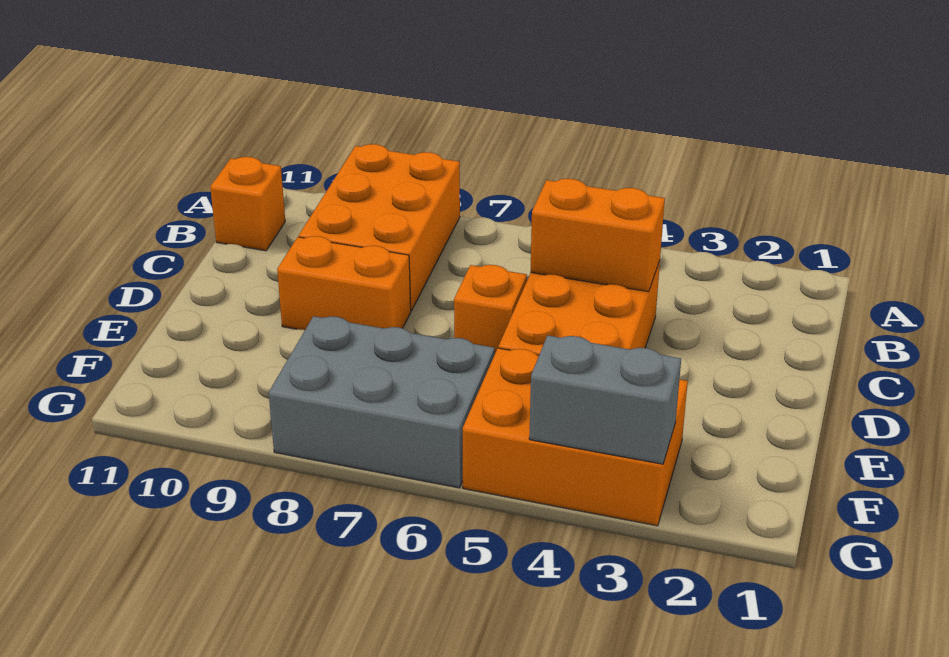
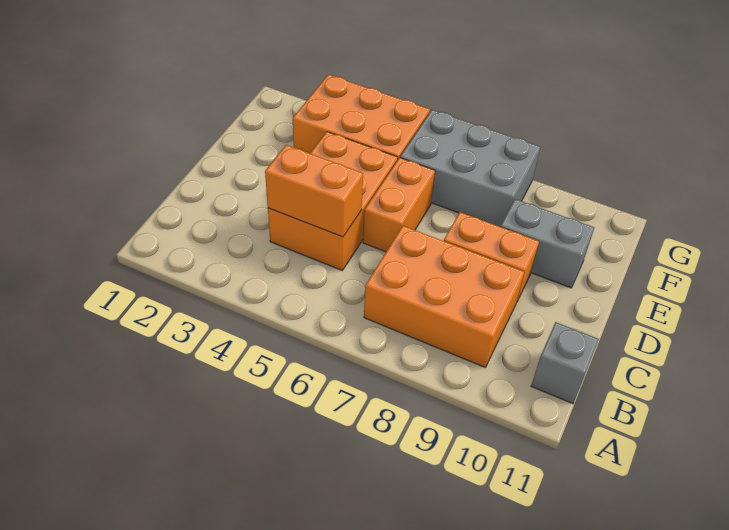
orange brick A8:C9 level 1 -> orange brick B7:C9 level 1
orange brick B11 level 1 -> grey brick B11 level 1
orange brick D6 level 1 -> orange brick D6:E6 level 1
grey brick G3:G4 level 2 -> grey brick E9:E10 level 1

